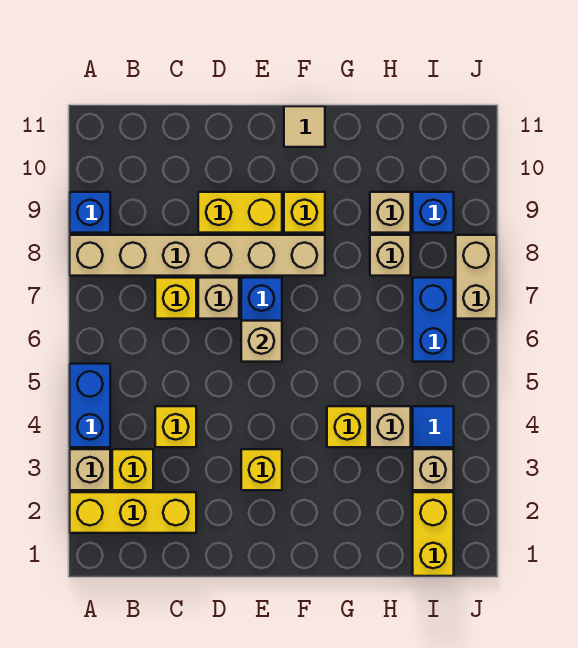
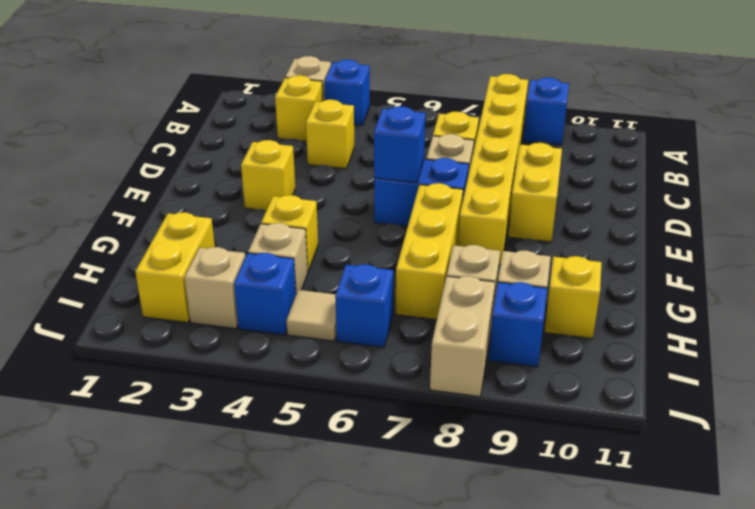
yellow brick A2:C2 level 1 -> yellow brick F7:H7 level 1
blue brick A4:A5 level 1 -> blue brick A4 level 1
tan brick A8:F8 level 1 -> yellow brick A8:F8 level 1
tan brick E6 level 2 -> blue brick E6 level 2
yellow brick F9 level 1 -> yellow brick H10 level 1
tan tile F11 level 1 -> tan tile I5 level 1
yellow brick I1:I2 level 1 -> yellow brick H2:I2 level 1
blue tile I4 level 1 -> blue brick I4 level 1
blue brick I6:I7 level 1 -> blue brick I6 level 1
tan brick J7:J8 level 1 -> tan brick I8:J8 level 1

